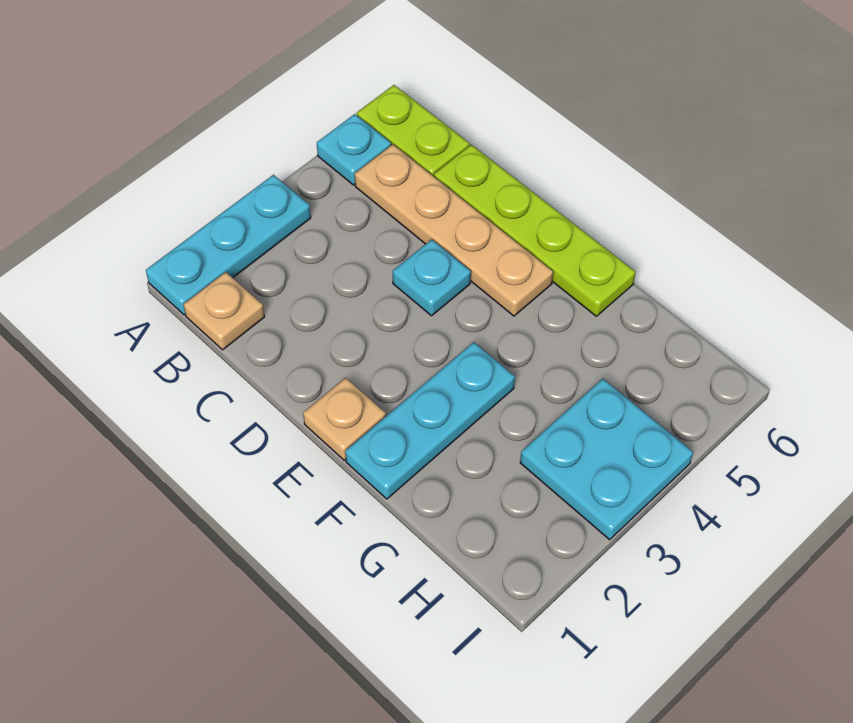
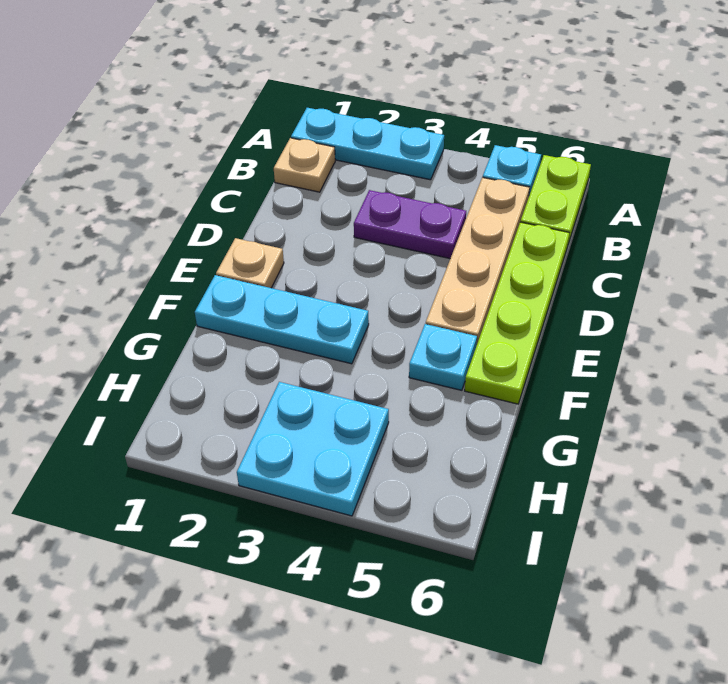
none -> purple plate C3:C4 level 1
cyan plate D4 level 1 -> cyan plate F5 level 1

